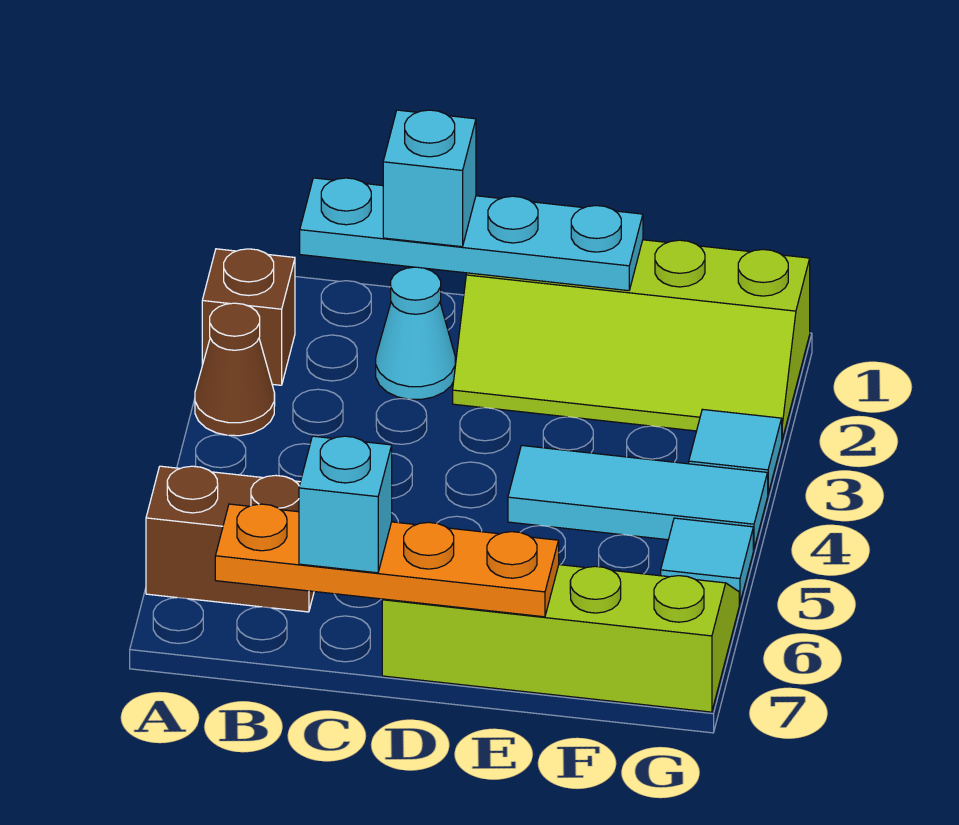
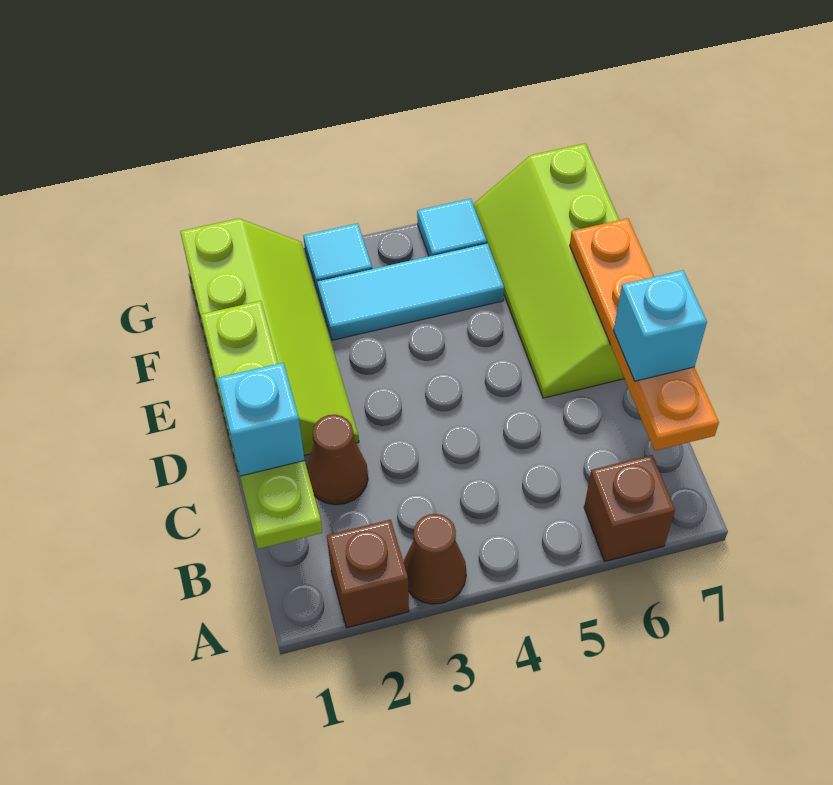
brown brick A6:B6 level 1 -> brown brick A6 level 1
cyan plate B1:E1 level 2 -> lime plate B1:E1 level 2
cyan cone C2 level 1 -> brown cone C2 level 1
cyan tile E4:G4 level 1 -> cyan tile F3:F5 level 1

